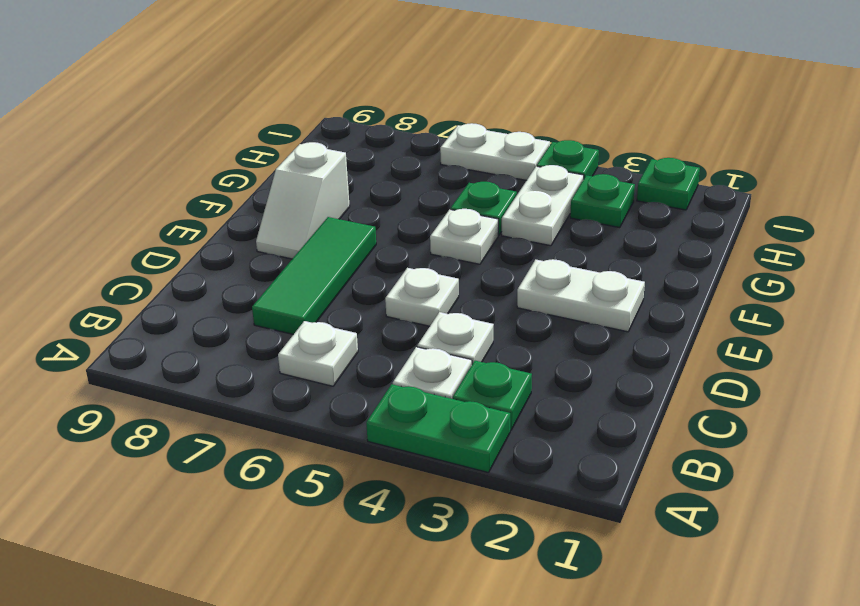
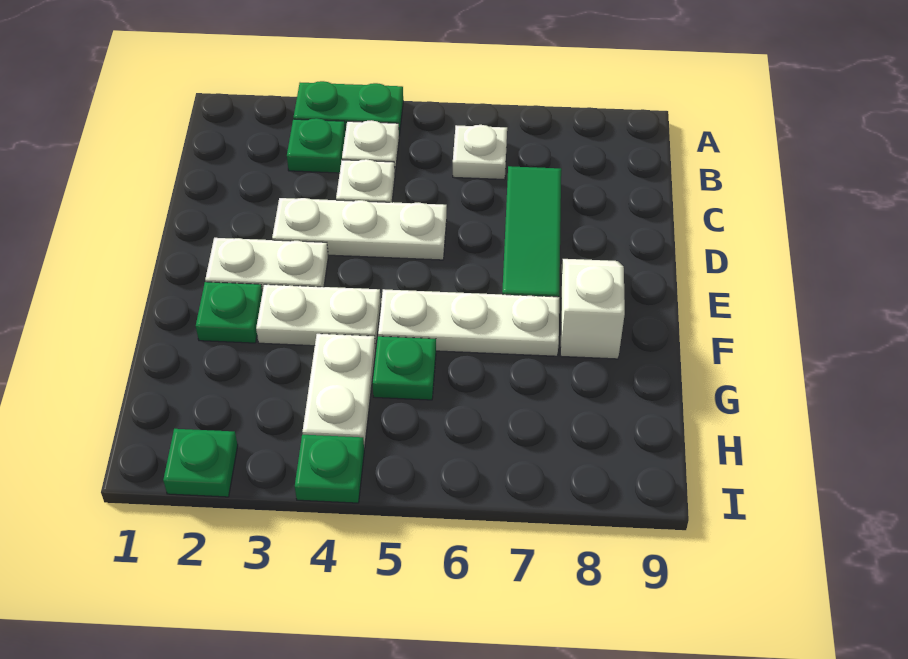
white plate D5 level 1 -> white plate D3:D5 level 1
white plate F5 level 1 -> white plate F5:F7 level 1
green plate H3 level 1 -> green plate F2 level 1
white plate I5:I6 level 1 -> white plate F3:F4 level 1

